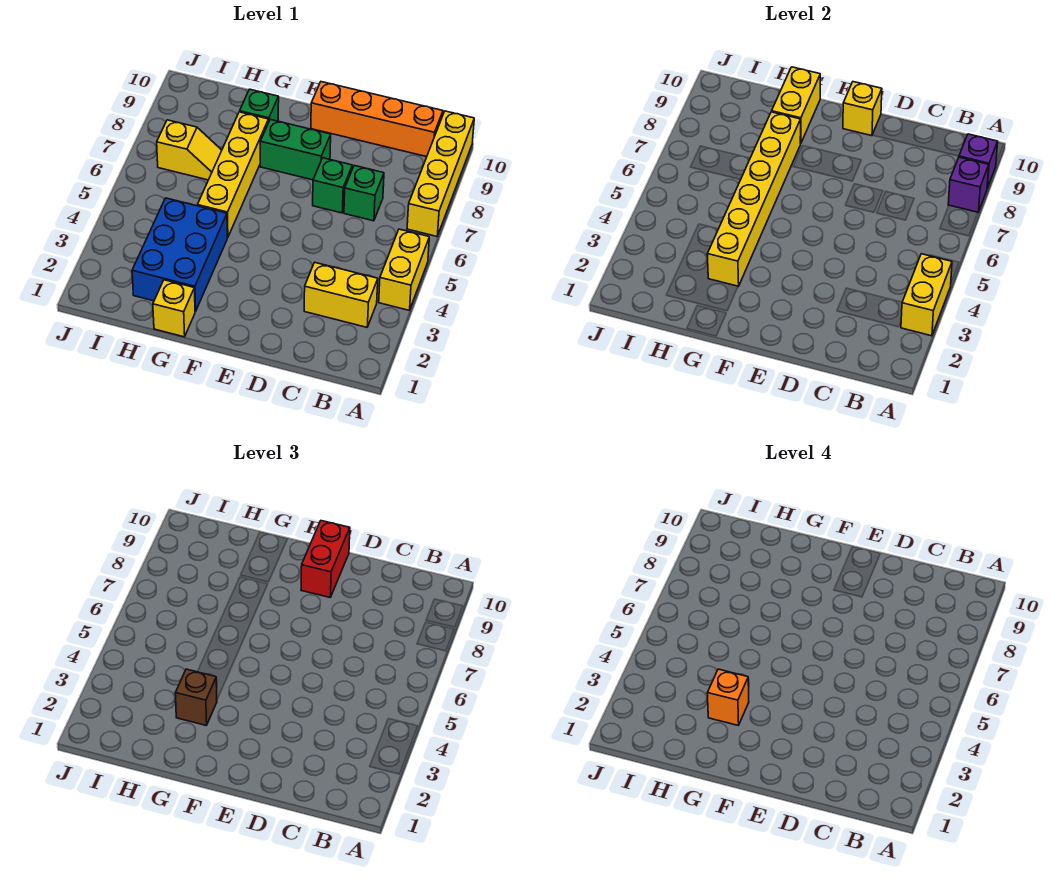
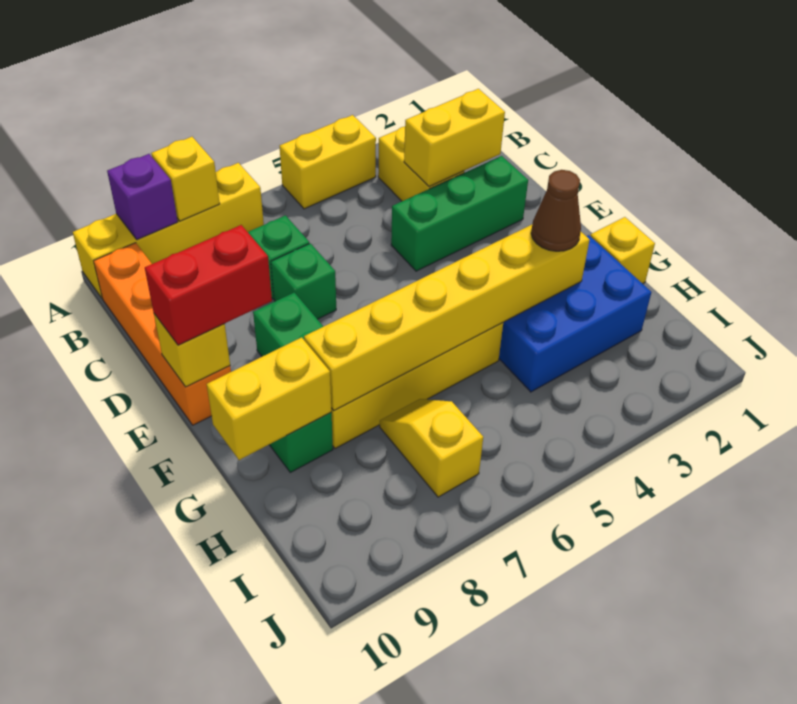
yellow brick A3:A4 level 2 -> yellow brick C2:C3 level 2
purple brick A8 level 2 -> yellow brick A8 level 2
none -> green brick D2:D4 level 1
brown brick G3 level 3 -> brown cone G3 level 3
orange brick G3 level 4 -> none

